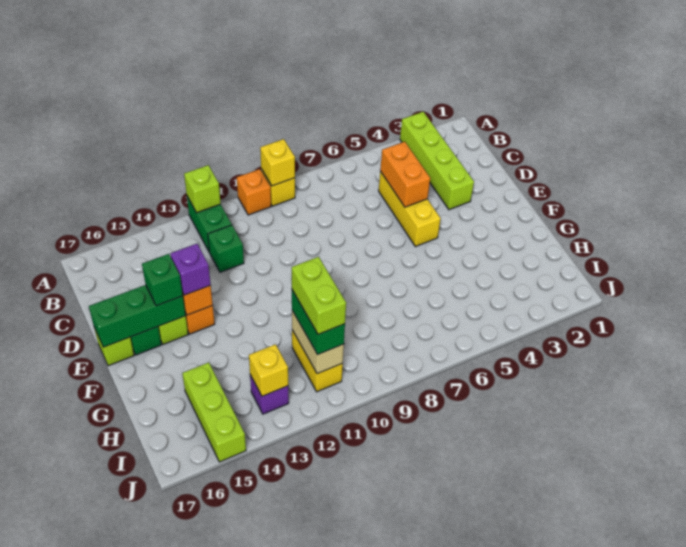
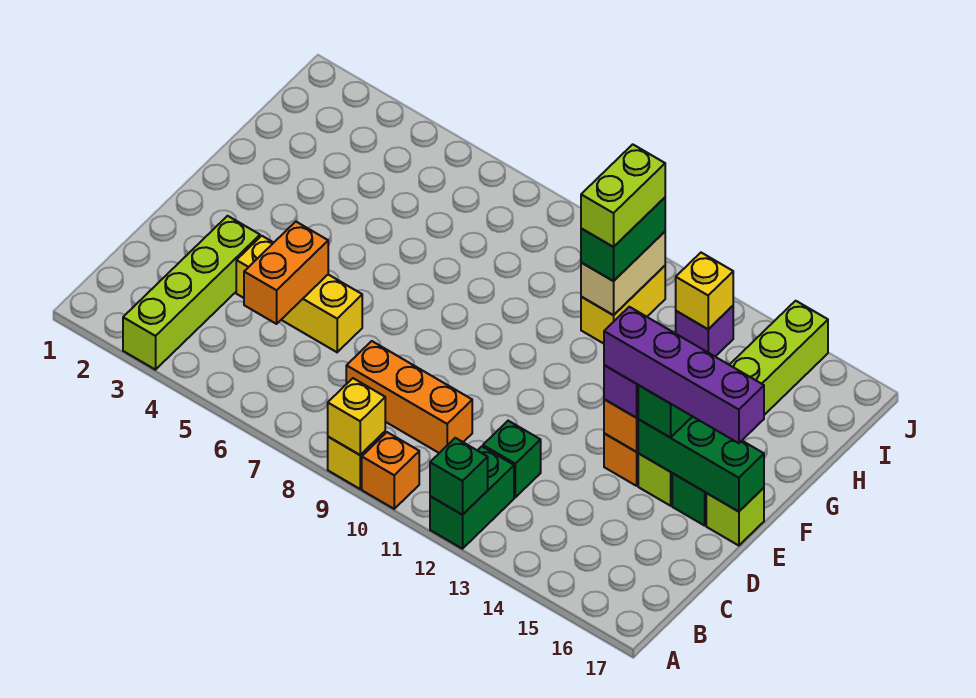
lime brick A12 level 2 -> green brick A12 level 2
yellow brick C5:E5 level 1 -> yellow brick D4:D6 level 1
none -> orange brick C8:C10 level 1
none -> purple brick E14:E17 level 4

